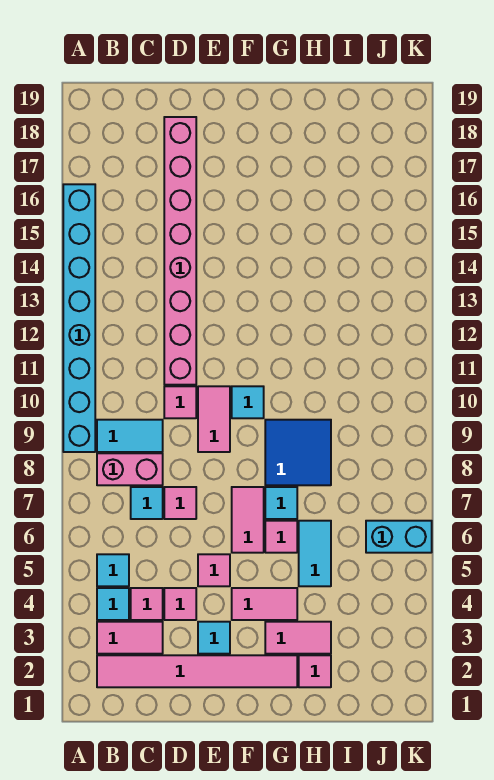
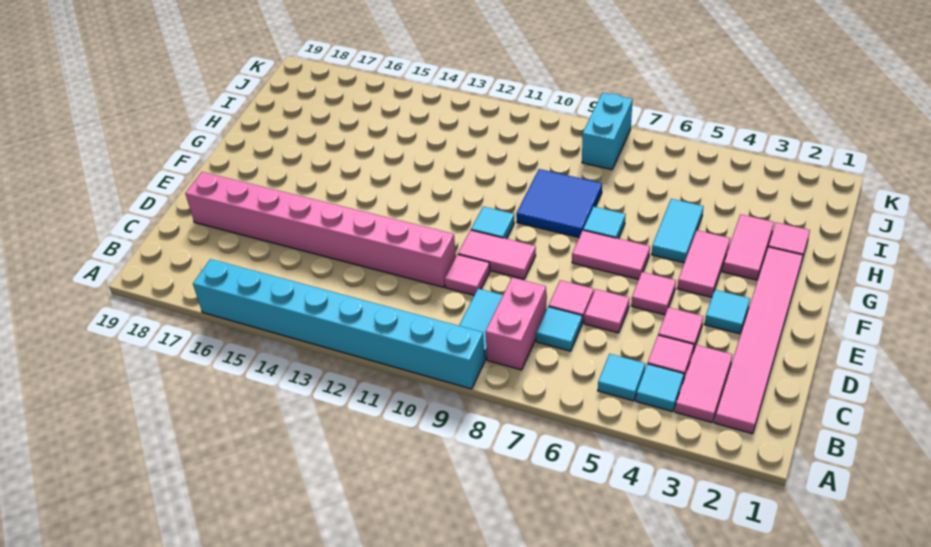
pink tile G6 level 1 -> pink tile D6 level 1
cyan tile H5:H6 level 1 -> cyan tile G5:H5 level 1
cyan brick J6:K6 level 1 -> cyan brick J8:K8 level 1

